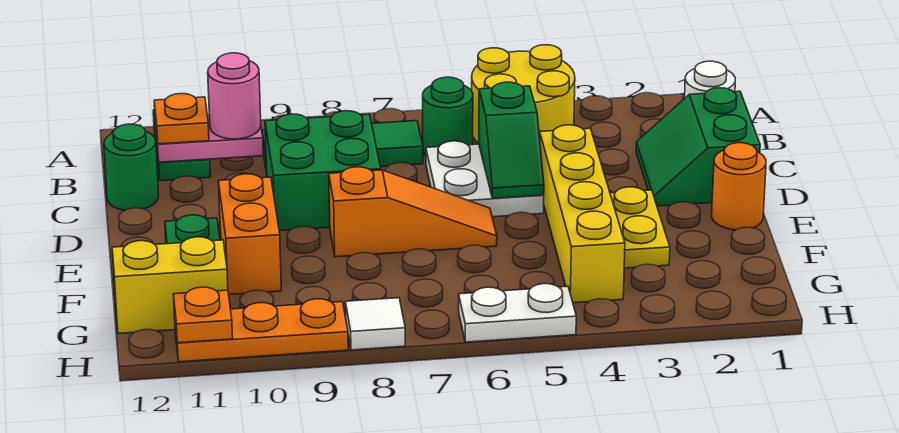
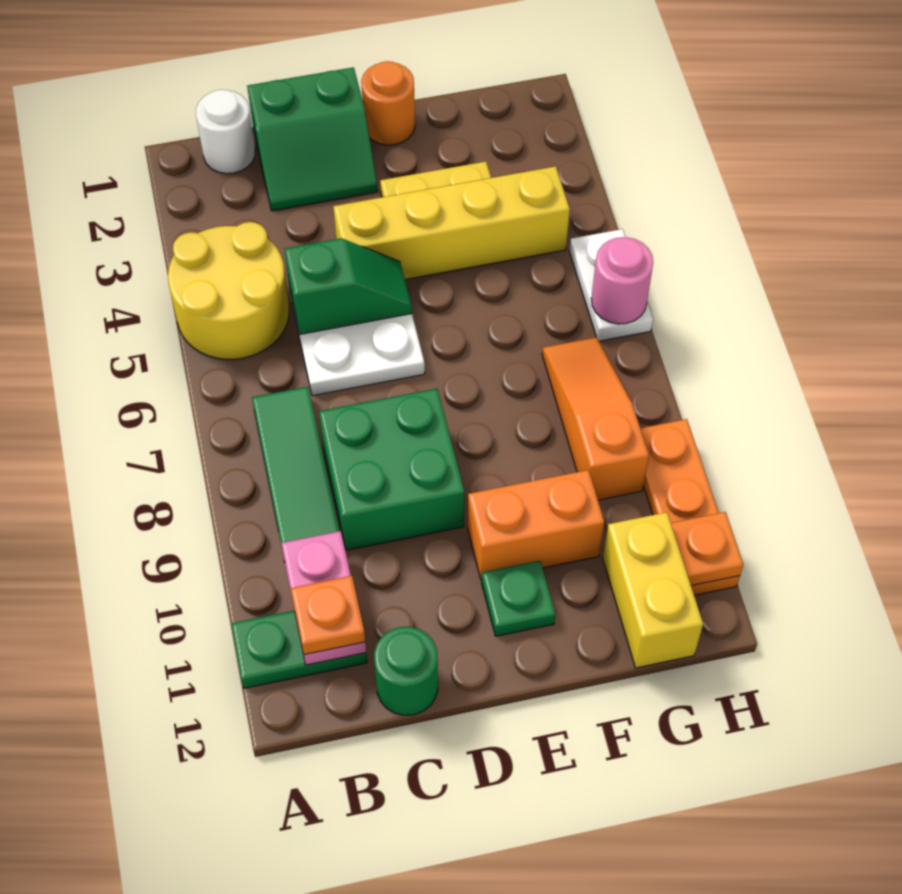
green round brick B6 level 1 -> none
pink round brick B10 level 3 -> pink round brick H6 level 2
orange slope E6:E8 level 1 top 8 -> orange slope G7:G9 level 1 top 9
white tile H8 level 1 -> none

